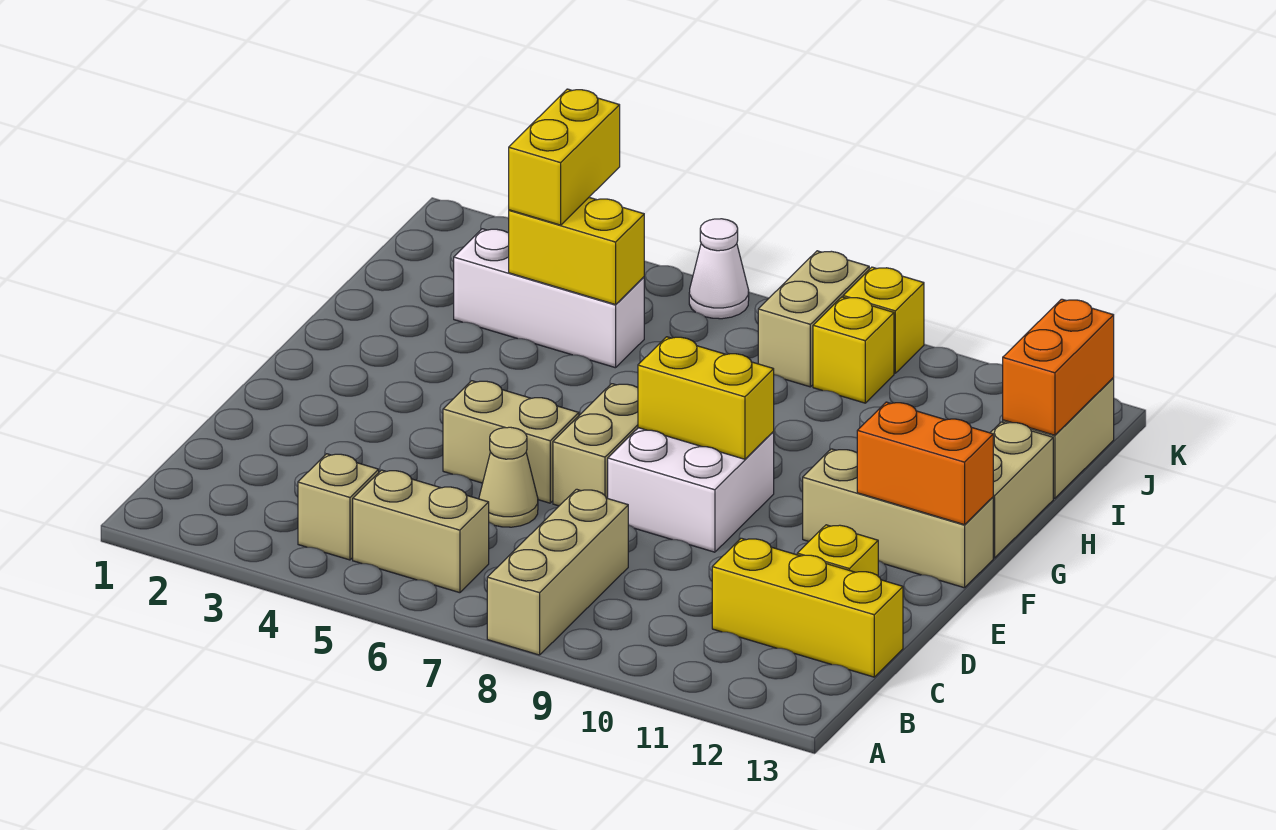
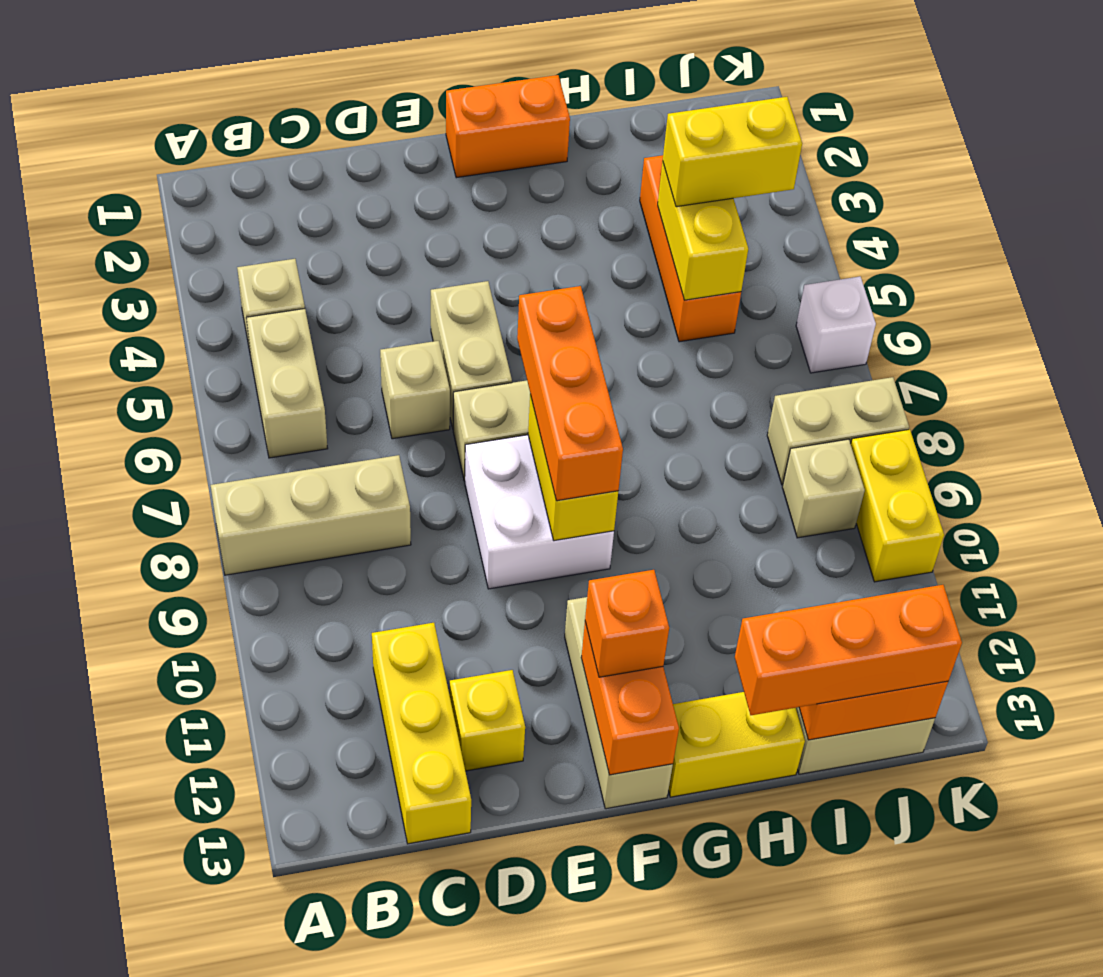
tan cone D6 level 1 -> tan brick D6 level 1
none -> orange brick F1:G1 level 1
none -> orange brick F7:F9 level 3
none -> orange brick F12 level 3
tan brick G13:H13 level 1 -> yellow brick G13:H13 level 1
none -> orange brick H13:J13 level 3
white brick I3:I5 level 1 -> orange brick I3:I5 level 1
yellow brick J9 level 1 -> tan brick J9 level 1
white cone K6 level 1 -> white brick K6 level 1
yellow brick K9 level 1 -> yellow brick K9:K10 level 1

